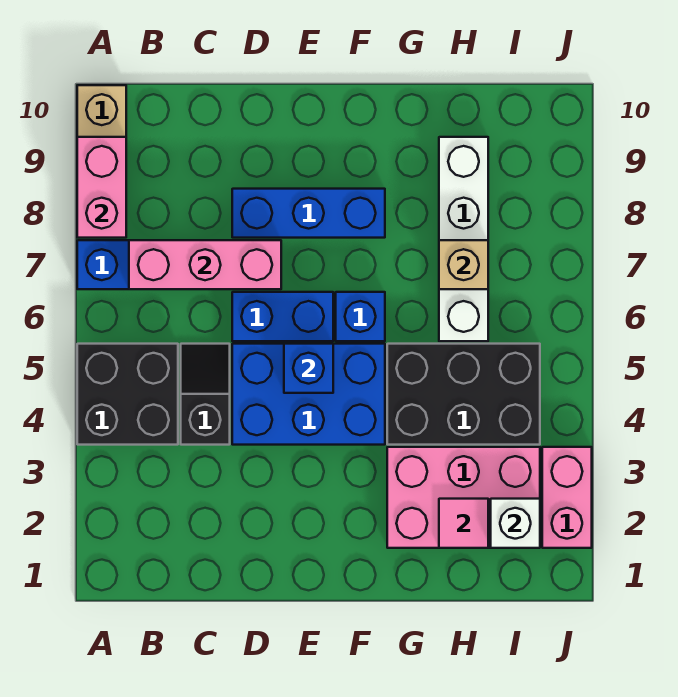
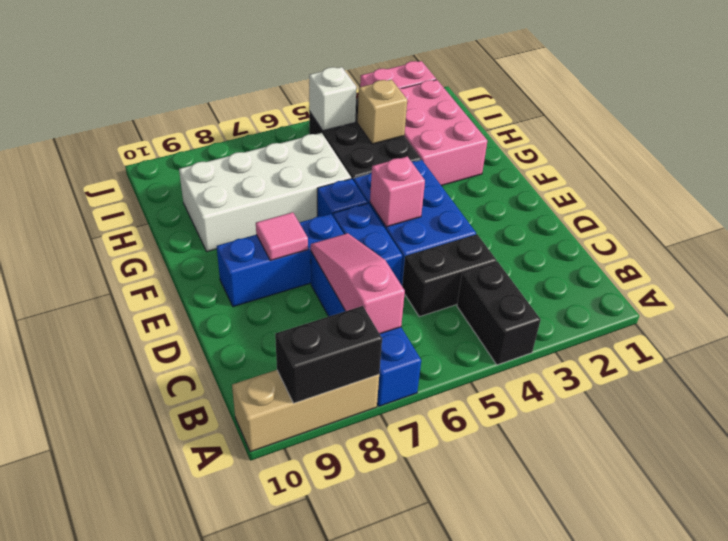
black brick A4:B5 level 1 -> black brick A4:B4 level 1
pink brick A8:A9 level 2 -> black brick A8:A9 level 2
pink brick B7:D7 level 2 -> pink slope B7:D7 level 2 top B
black slope C4:C5 level 1 top 4 -> black brick C4:C5 level 1
blue brick D8:F8 level 1 -> blue brick E7:E9 level 1
blue brick E5 level 2 -> pink brick E5 level 2
pink tile H2 level 2 -> pink tile E8 level 2
white brick H6:H9 level 1 -> white brick G6:H9 level 1
tan brick H7 level 2 -> tan brick H4 level 2
white brick I2 level 2 -> white brick I5 level 2

